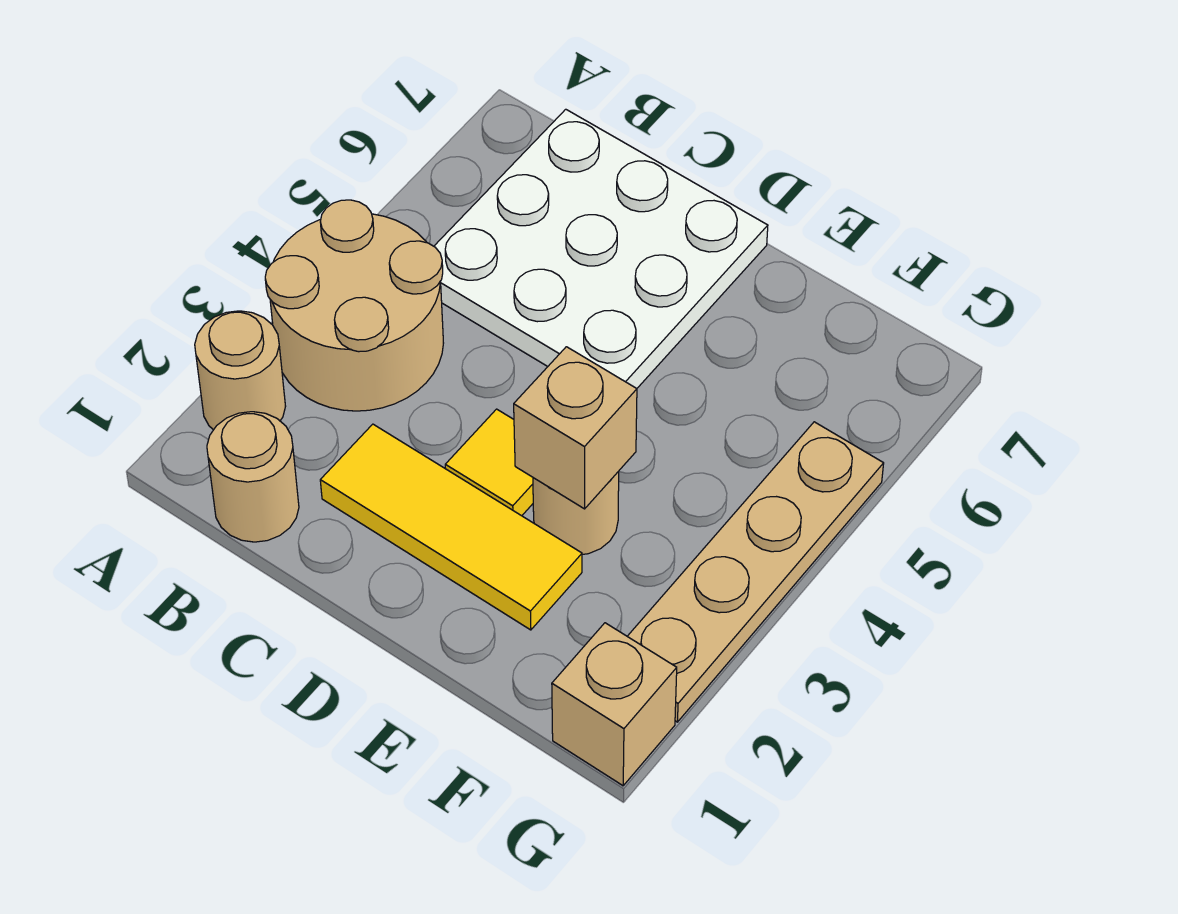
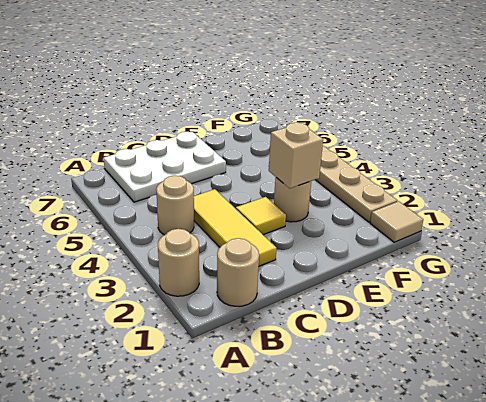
tan round brick A3:B4 level 1 -> tan round brick B4 level 1
white plate B5:D7 level 1 -> white plate B6:D7 level 1
yellow tile C2:E2 level 1 -> yellow tile C2:C4 level 1
tan brick G1 level 1 -> tan tile G1 level 1

